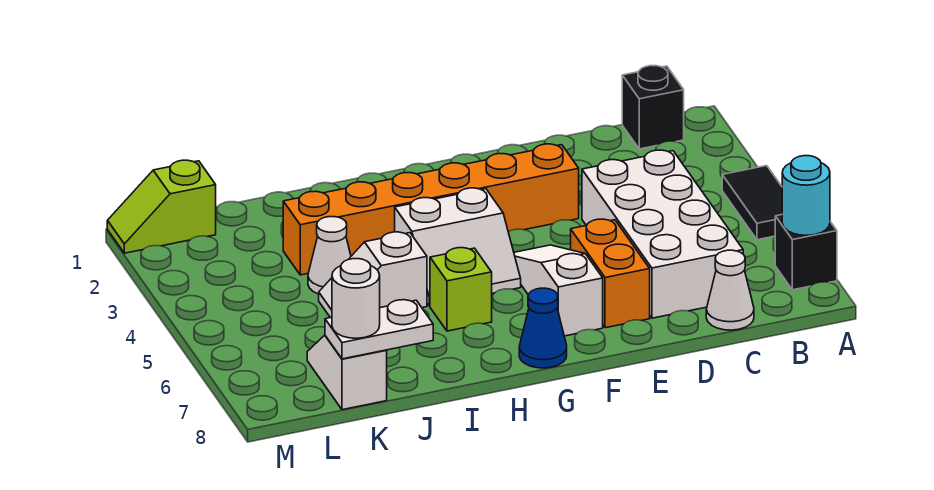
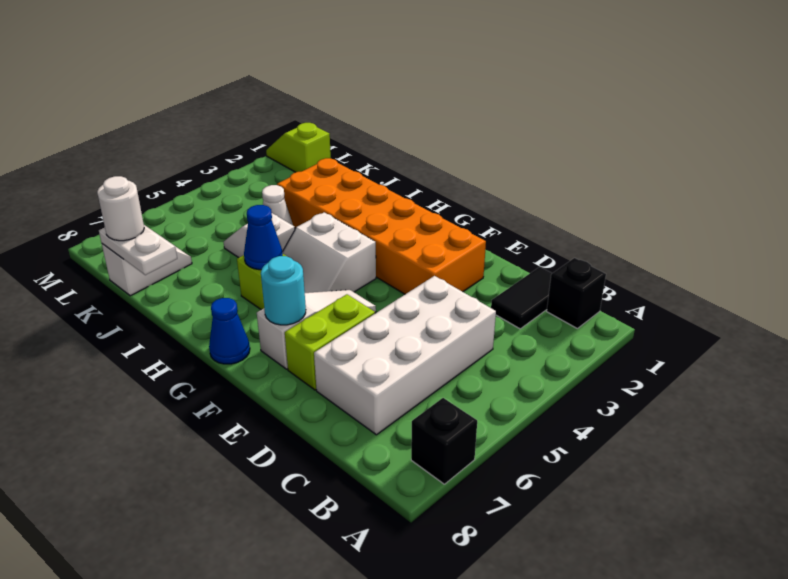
black tile A4:A5 level 1 -> black tile C1:C2 level 1
cyan round brick A7 level 2 -> cyan round brick F7 level 2
white cone C8 level 1 -> none
orange brick E3:J3 level 1 -> orange brick E2:J3 level 1
orange brick E6:E7 level 1 -> lime brick E6:E7 level 1
none -> blue cone H6 level 2

